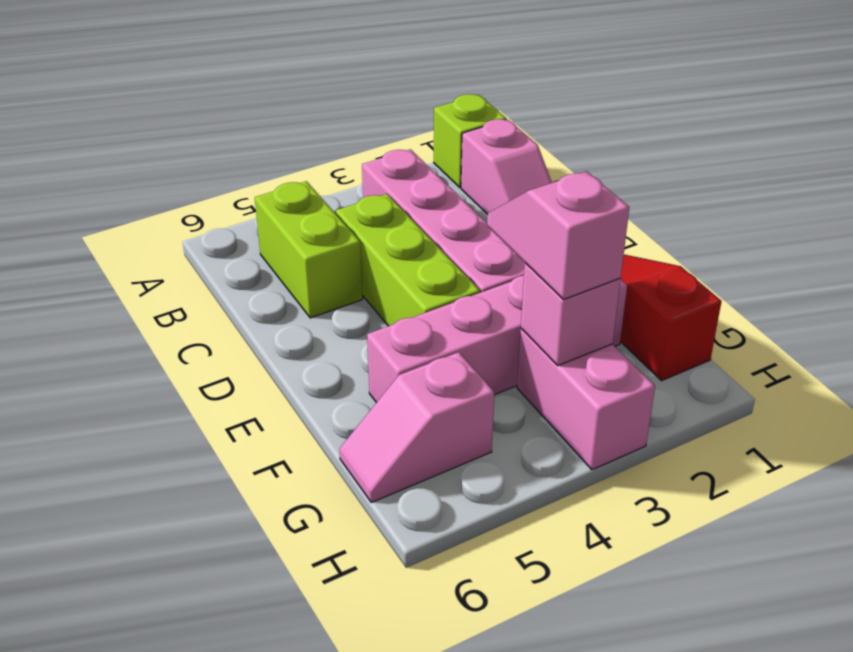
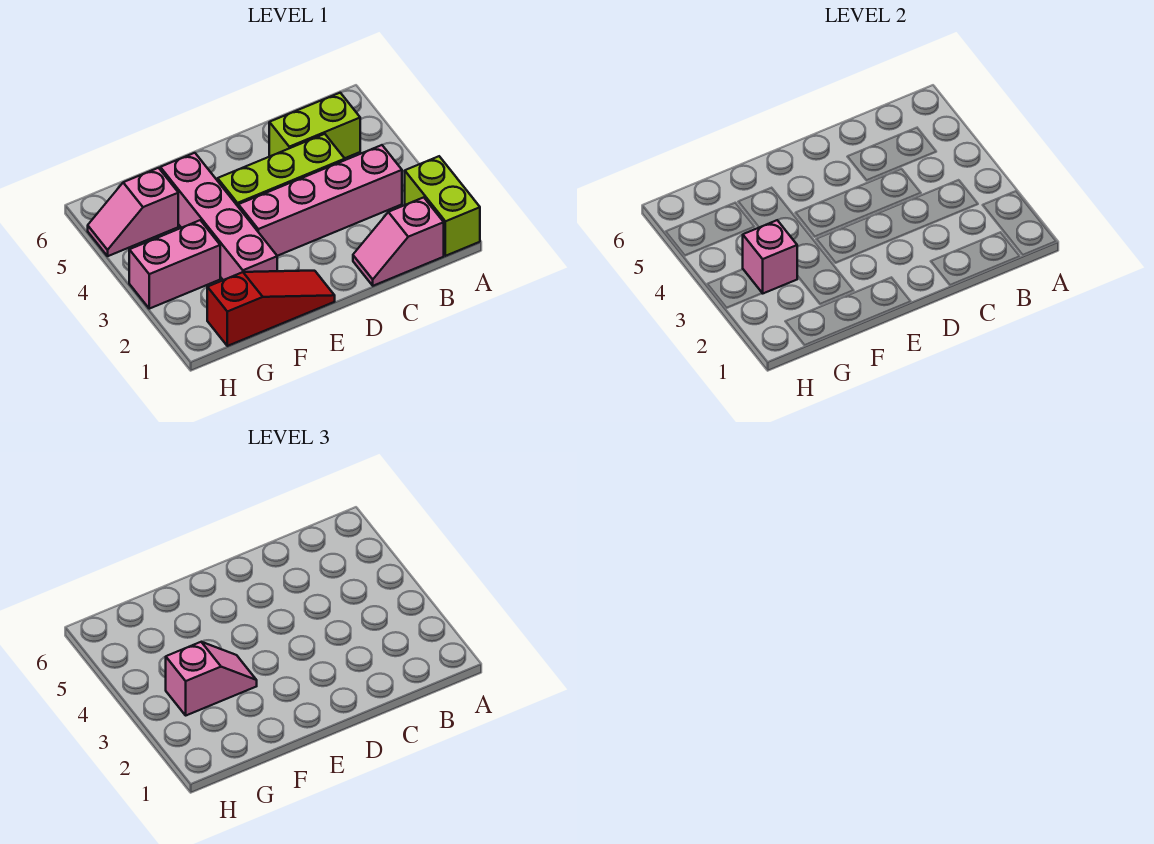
lime brick A1 level 1 -> lime brick A1:A2 level 1
pink slope G5:G6 level 1 top 5 -> pink slope G5:H5 level 1 top G

